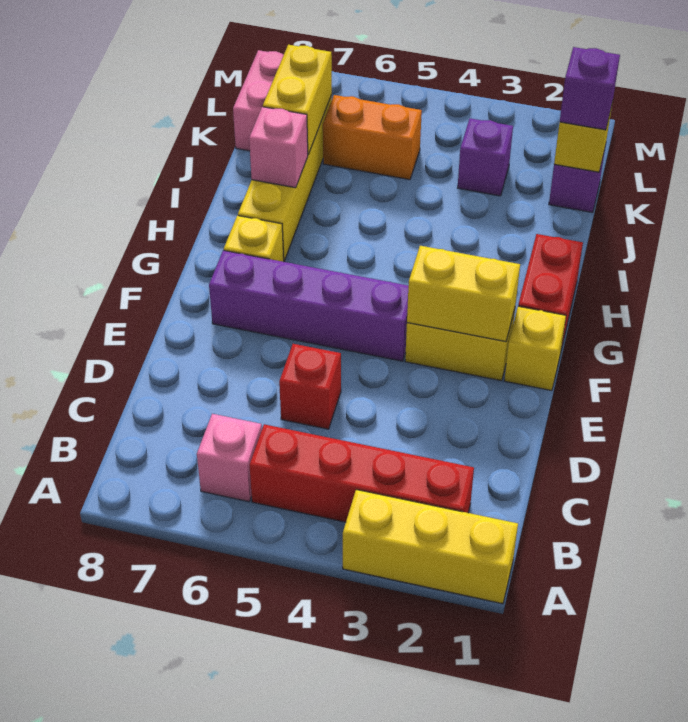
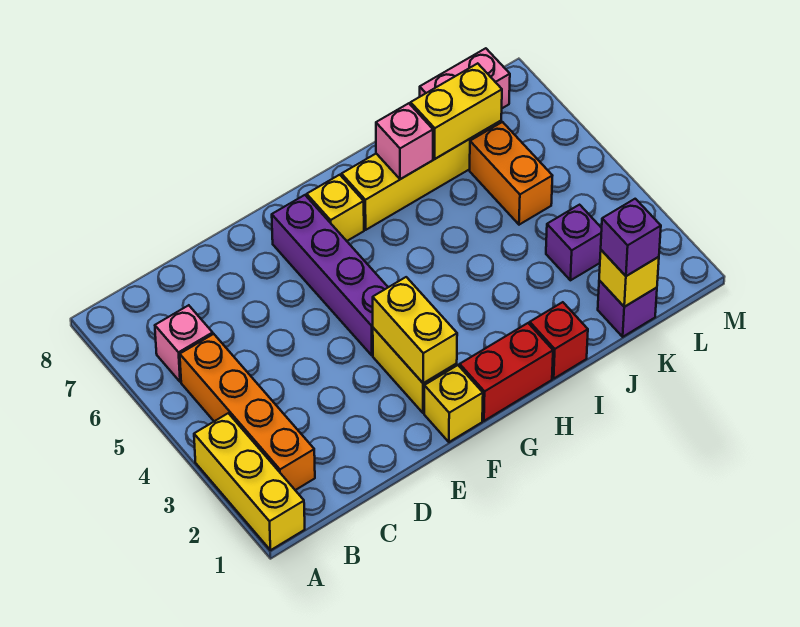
red brick B2:B5 level 1 -> orange brick B2:B5 level 1
red brick D5 level 1 -> red brick I1 level 1

